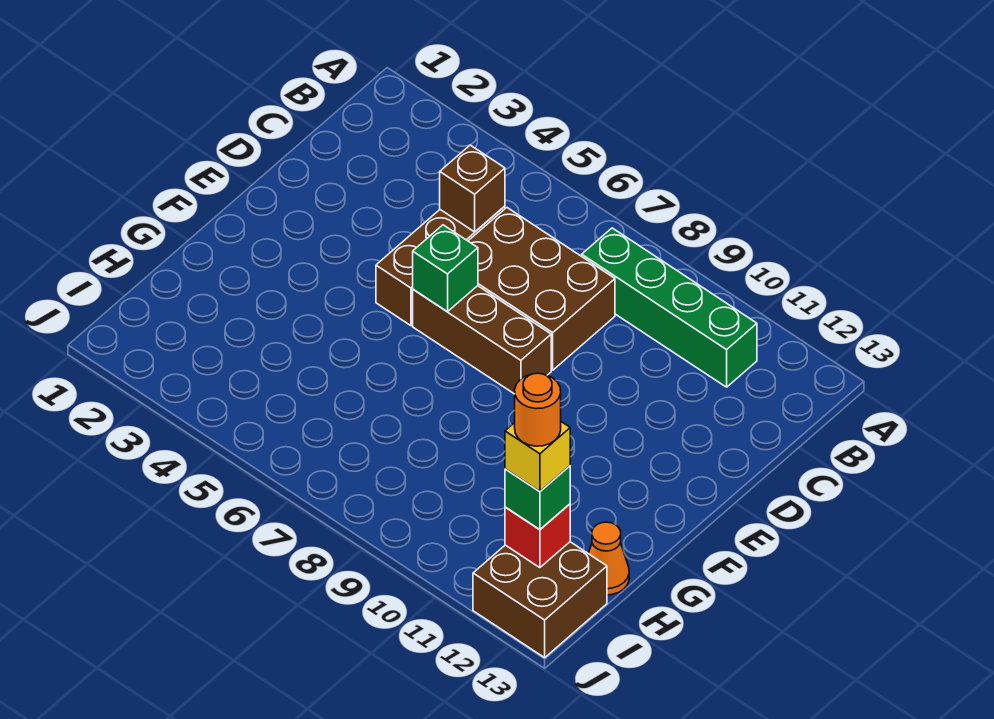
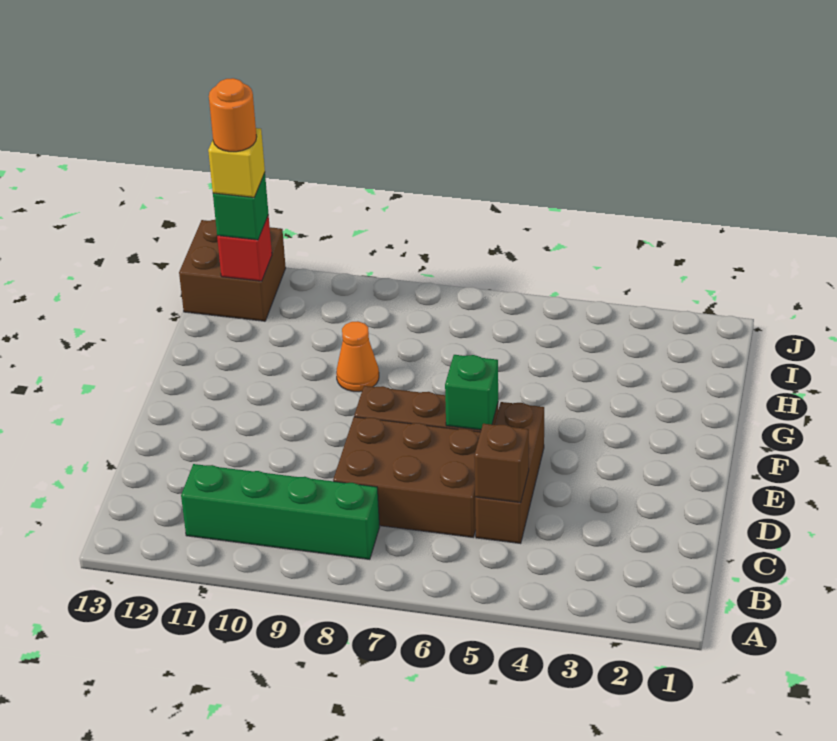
orange cone H13 level 1 -> orange cone G9 level 1

